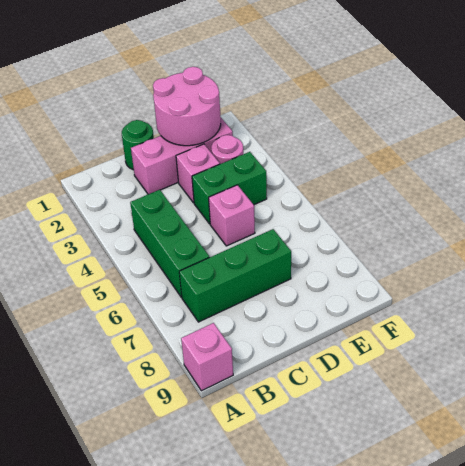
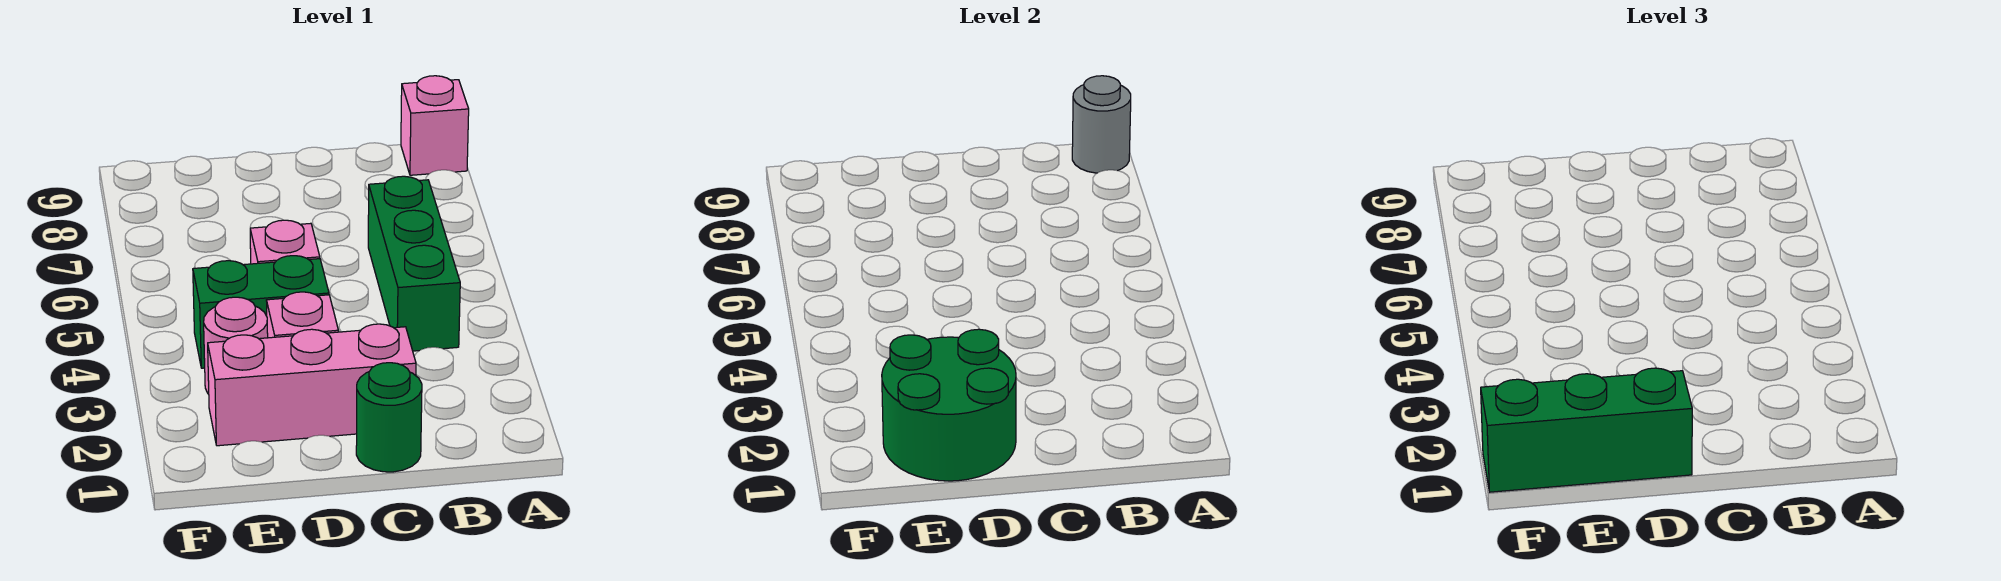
none -> grey round brick A9 level 2
green brick B7:D7 level 1 -> green brick D1:F1 level 3
pink round brick D1:E2 level 2 -> green round brick D1:E2 level 2

